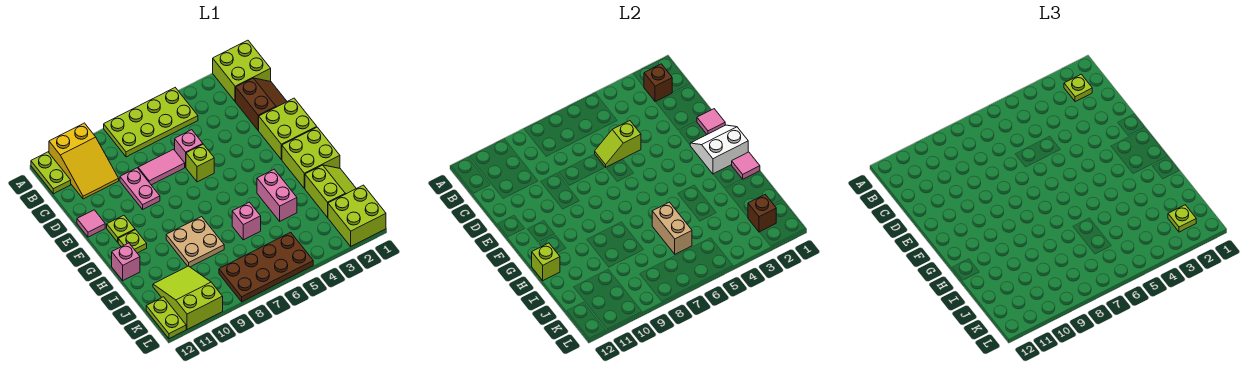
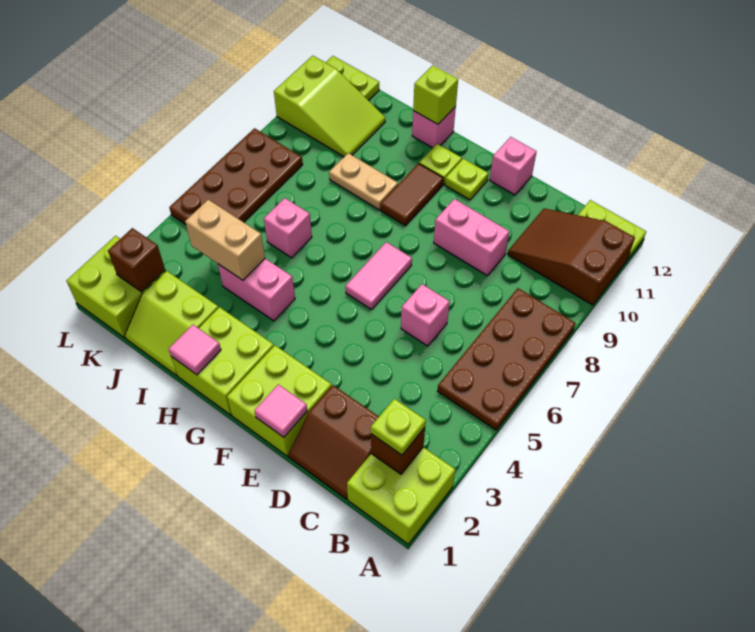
lime plate A5:B8 level 1 -> brown plate A5:B8 level 1
yellow slope A10:C11 level 1 top A -> brown slope A10:C11 level 1 top A
lime slope D5:D6 level 2 top 5 -> none
pink tile D7:D8 level 1 -> pink tile F6:F7 level 1
pink plate D9:E9 level 1 -> pink brick D9:E9 level 1
lime brick E6 level 1 -> none
pink tile E12 level 1 -> pink brick E12 level 1
white slope F1:G2 level 2 top G -> none
none -> brown tile G9:G10 level 1
tan plate H8:I9 level 1 -> tan plate H9:I9 level 1
tan brick I6:J6 level 2 -> tan brick I4:J4 level 2
lime plate K2 level 3 -> none

